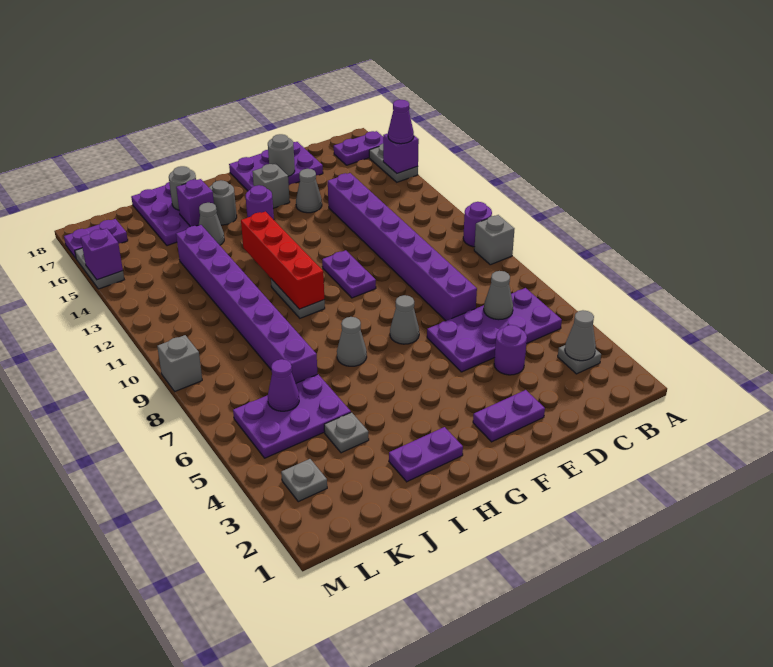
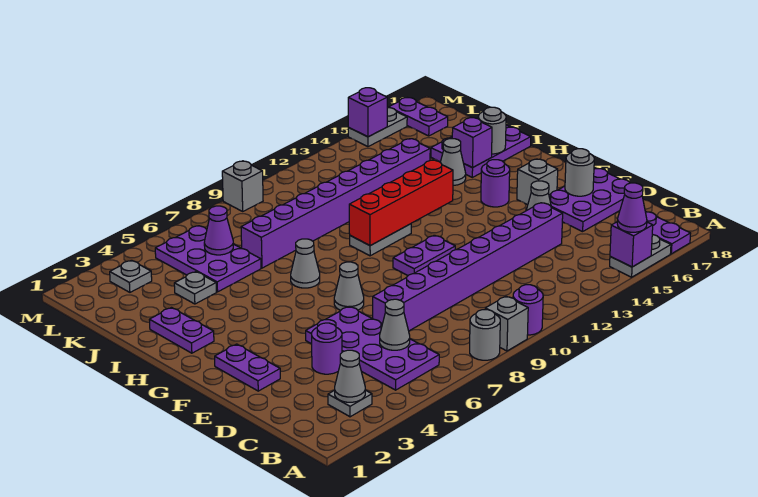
purple plate D17:F18 level 1 -> purple plate D16:E18 level 1
grey round brick H16 level 1 -> grey round brick A8 level 1

